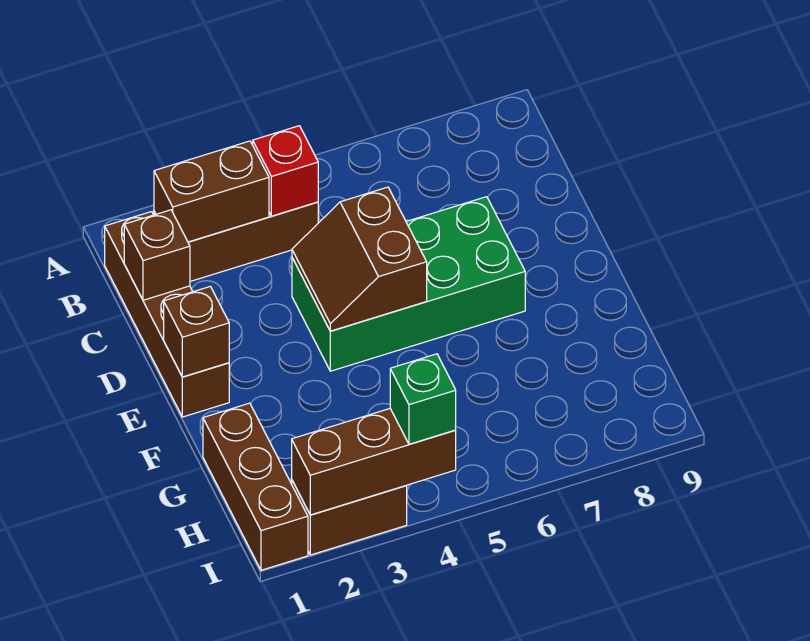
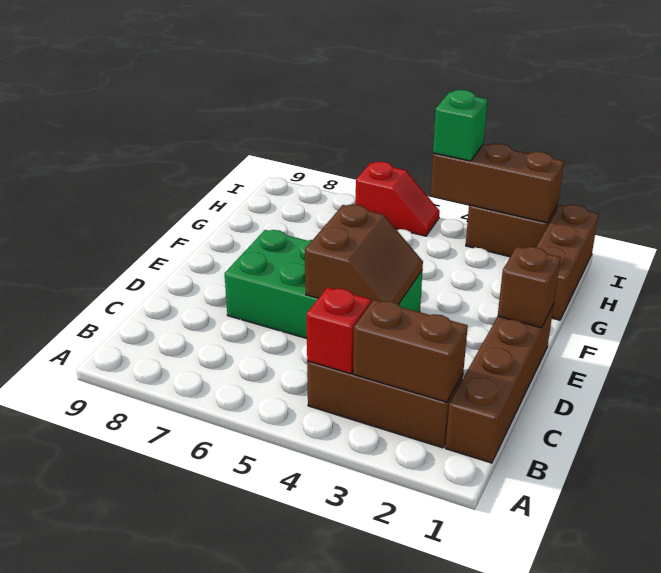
brown brick C1 level 2 -> none
none -> red slope I5:I6 level 1 top 6

